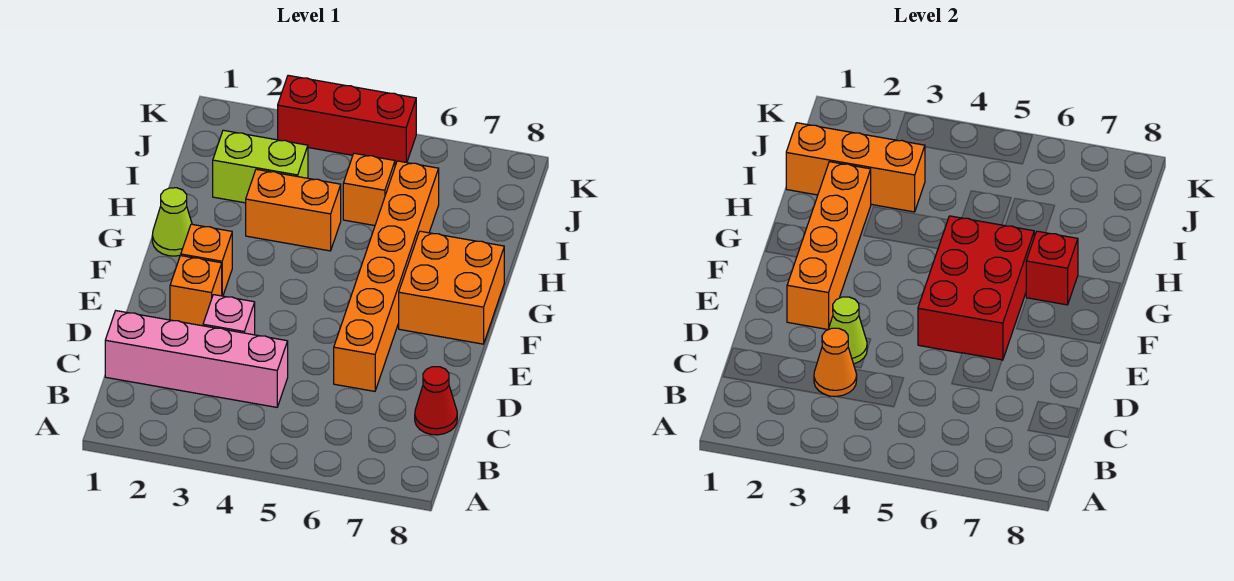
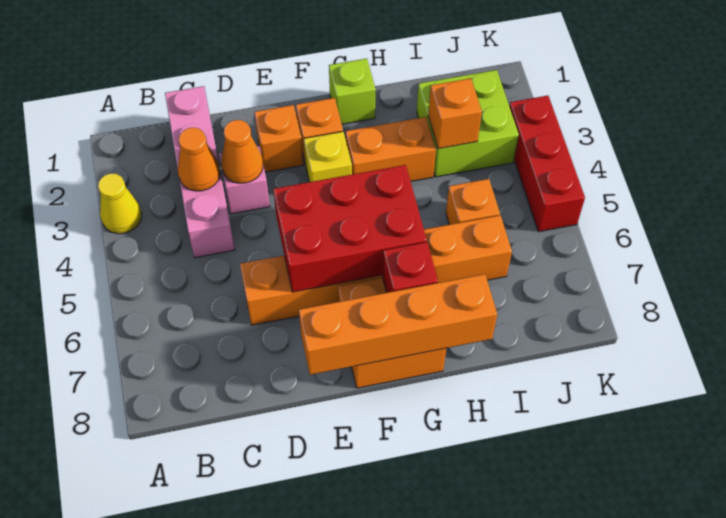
none -> yellow cone A3 level 1
red cone C8 level 1 -> none
lime cone D3 level 2 -> orange cone D3 level 2
orange brick E2:H2 level 2 -> orange brick E8:H8 level 2
none -> yellow brick F3 level 1
lime cone G1 level 1 -> lime brick G1 level 1
orange brick H3:H4 level 1 -> orange brick G3:H3 level 1
orange brick I1:I3 level 2 -> orange brick I3 level 2
lime brick I2:I3 level 1 -> lime brick I2:J3 level 1

